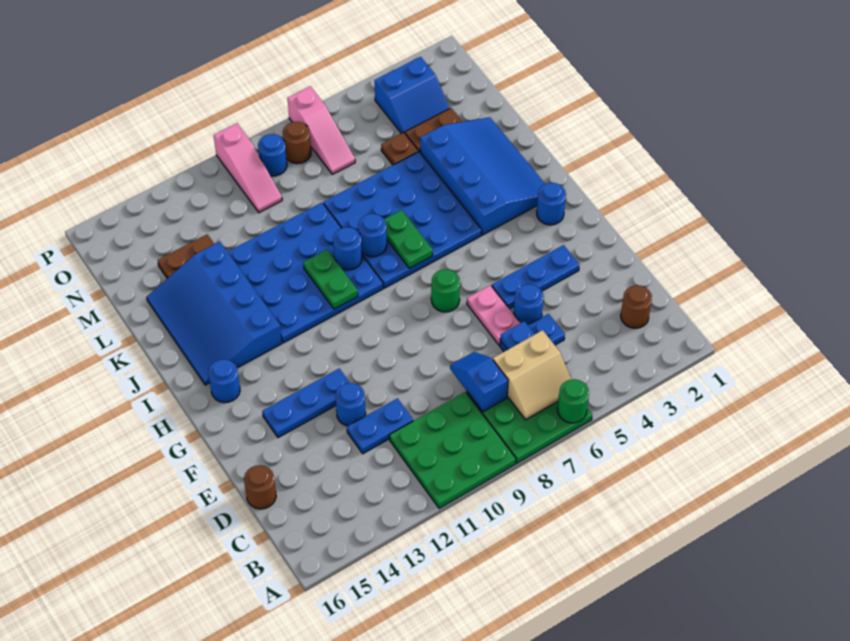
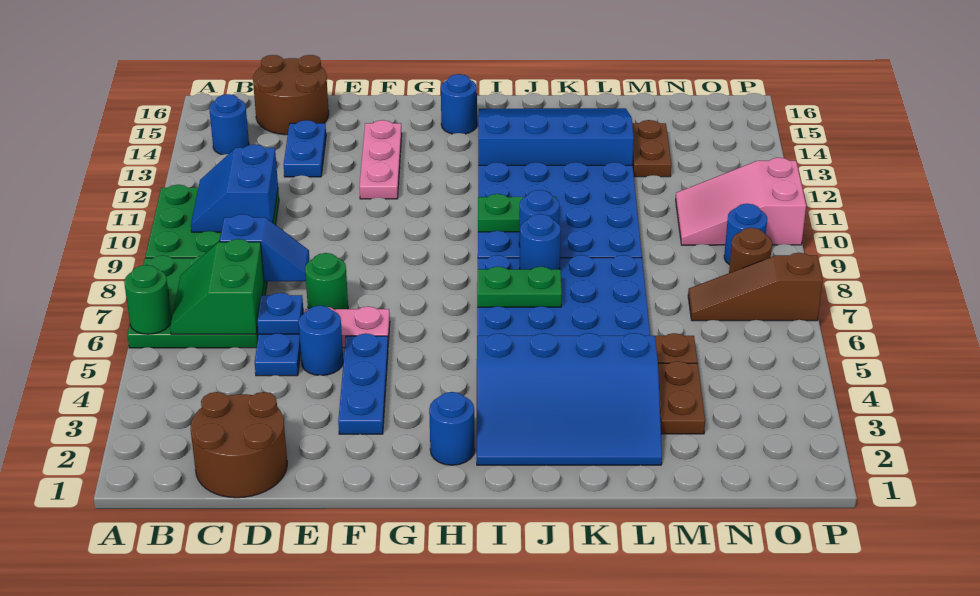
tan slope B6:C7 level 2 top C -> green slope B6:C7 level 2 top C
brown round brick C2 level 1 -> brown round brick C1:D2 level 1
blue plate D11:D12 level 1 -> blue plate D13:D14 level 1
brown round brick D16 level 1 -> brown round brick C15:D16 level 1
blue round brick E12 level 1 -> blue round brick B14 level 1
blue plate F12:F14 level 1 -> pink plate F12:F14 level 1
green round brick G7 level 1 -> green round brick E7 level 1
blue slope N3:O4 level 1 top O -> blue slope B10:C11 level 2 top C
pink slope N7:P7 level 1 top P -> brown slope N7:P7 level 1 top P
pink slope N10:P10 level 1 top P -> pink slope N10:P11 level 1 top P

